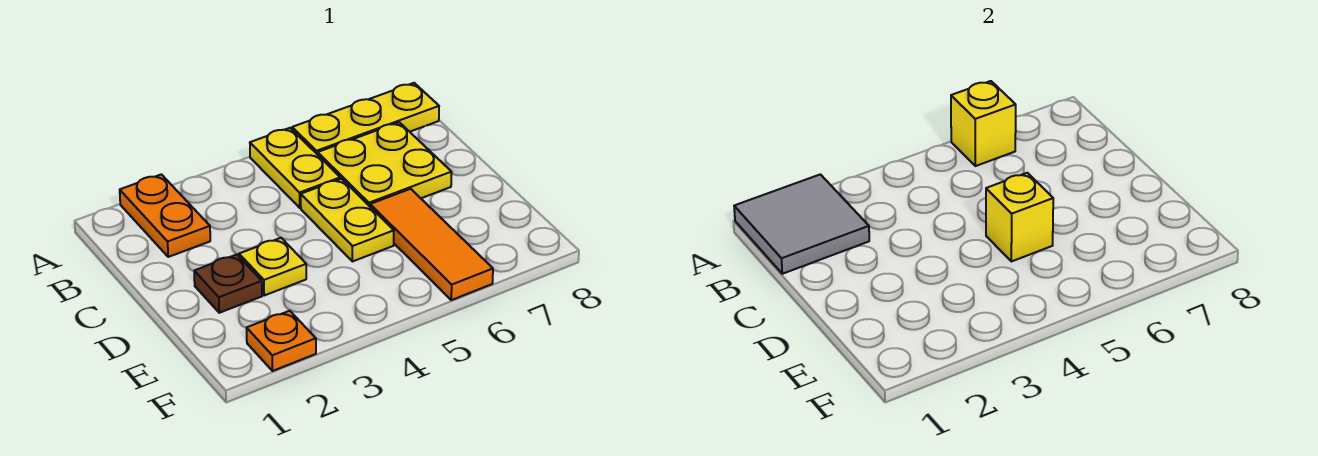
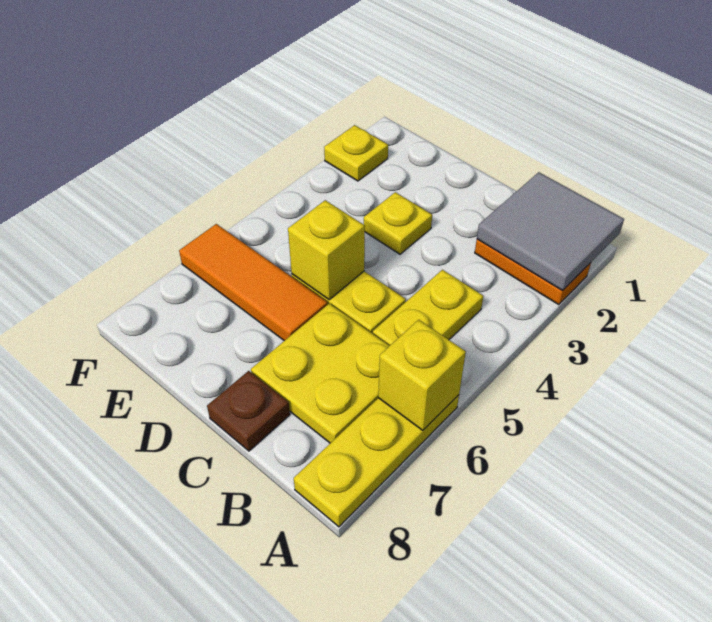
yellow plate A5:B5 level 1 -> yellow plate B4:B5 level 1
brown plate D2 level 1 -> brown plate C8 level 1
orange plate F2 level 1 -> yellow plate F2 level 1

